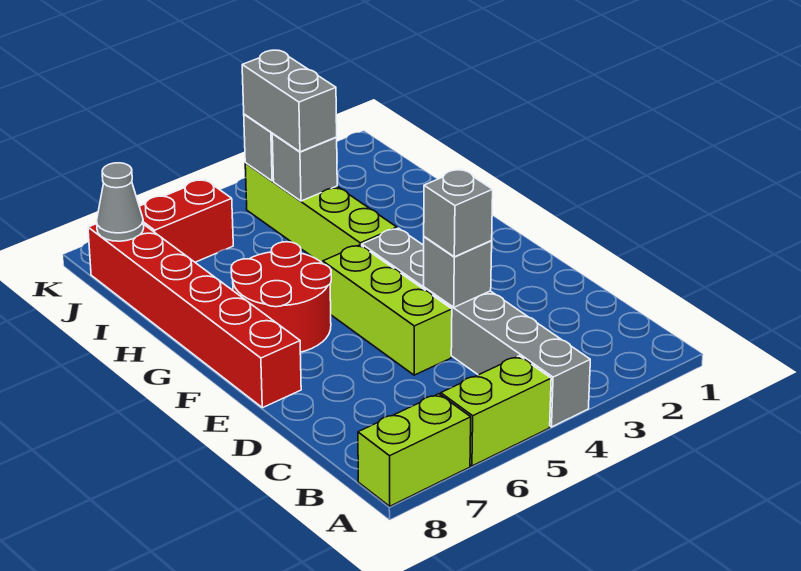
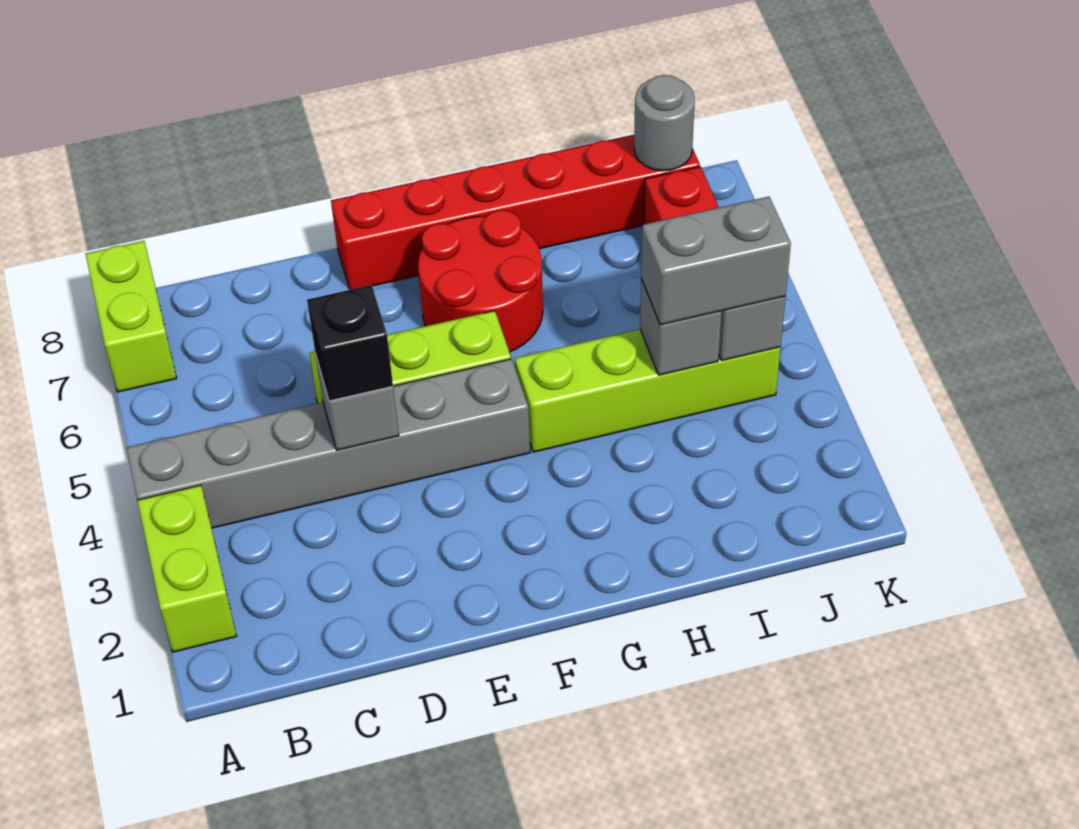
lime brick A5:A6 level 1 -> lime brick A2:A3 level 1
grey brick D4 level 3 -> black brick D4 level 3
grey cone J8 level 2 -> grey round brick J8 level 2

